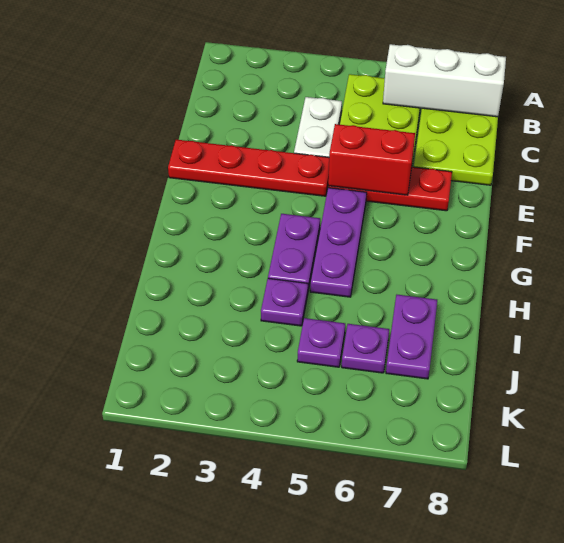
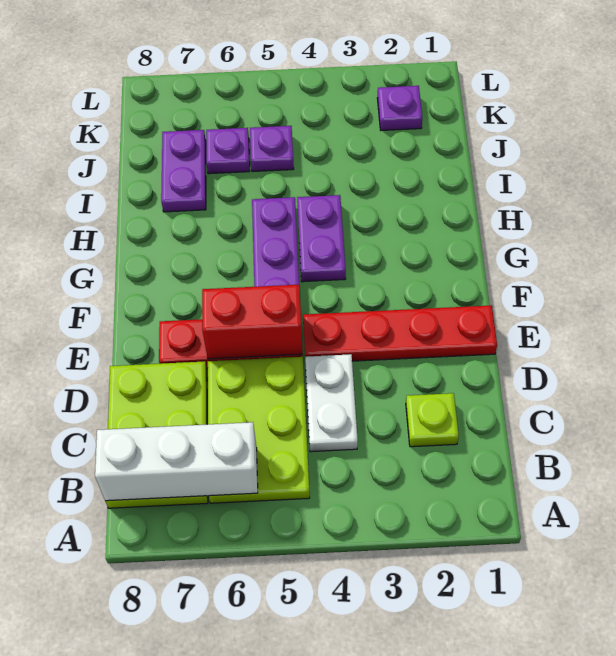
none -> lime plate C2 level 1
purple plate I4 level 1 -> purple plate K2 level 1

